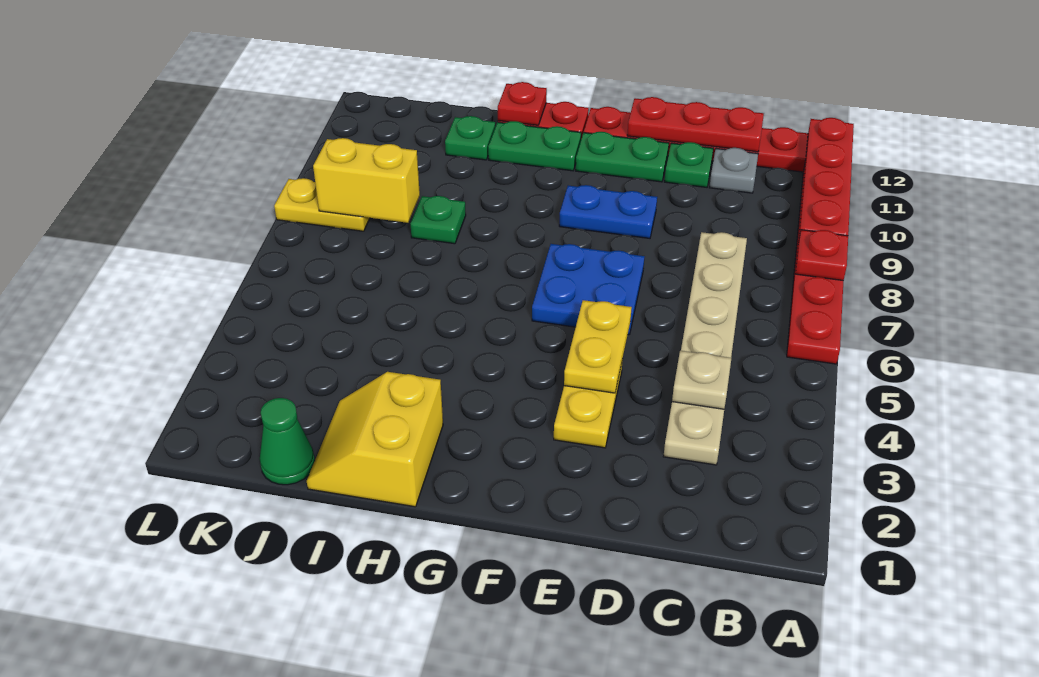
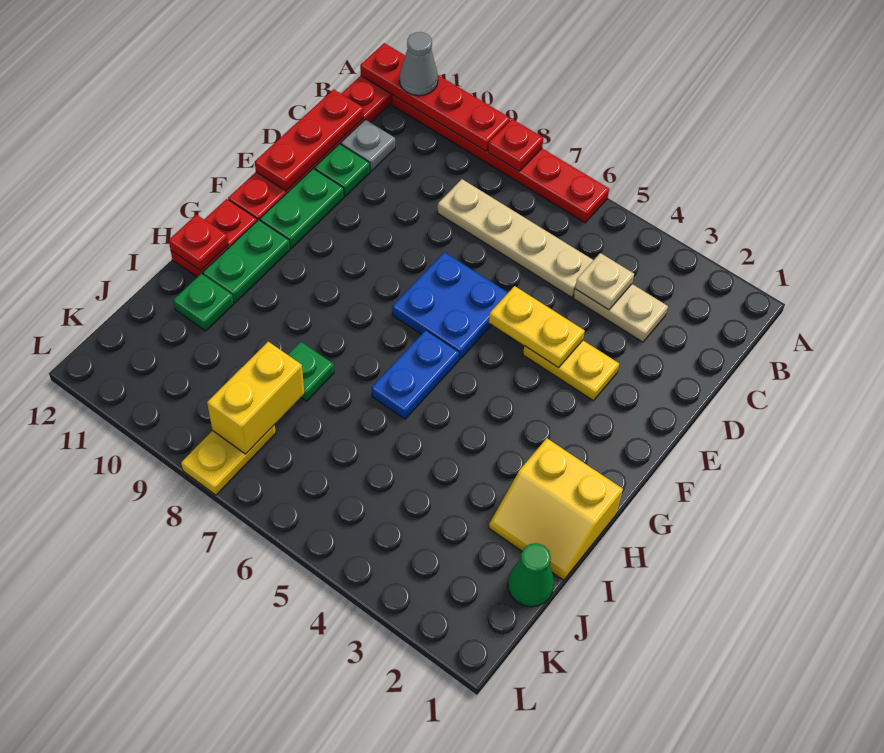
none -> grey cone A11 level 3
blue plate E9:F9 level 1 -> blue plate G6:H6 level 1

